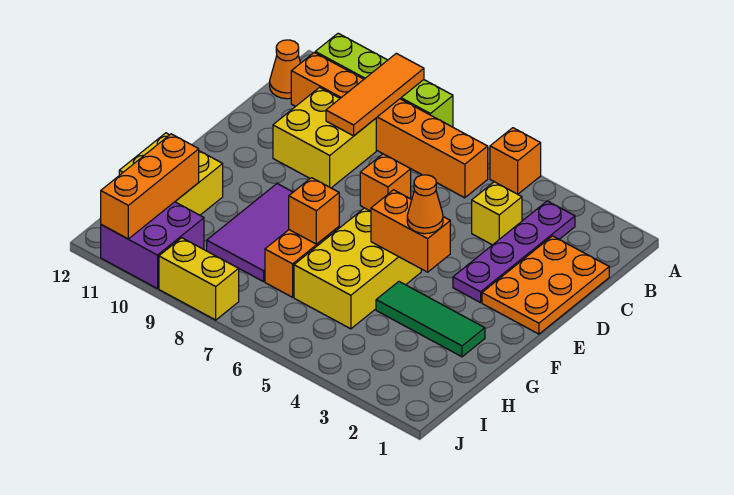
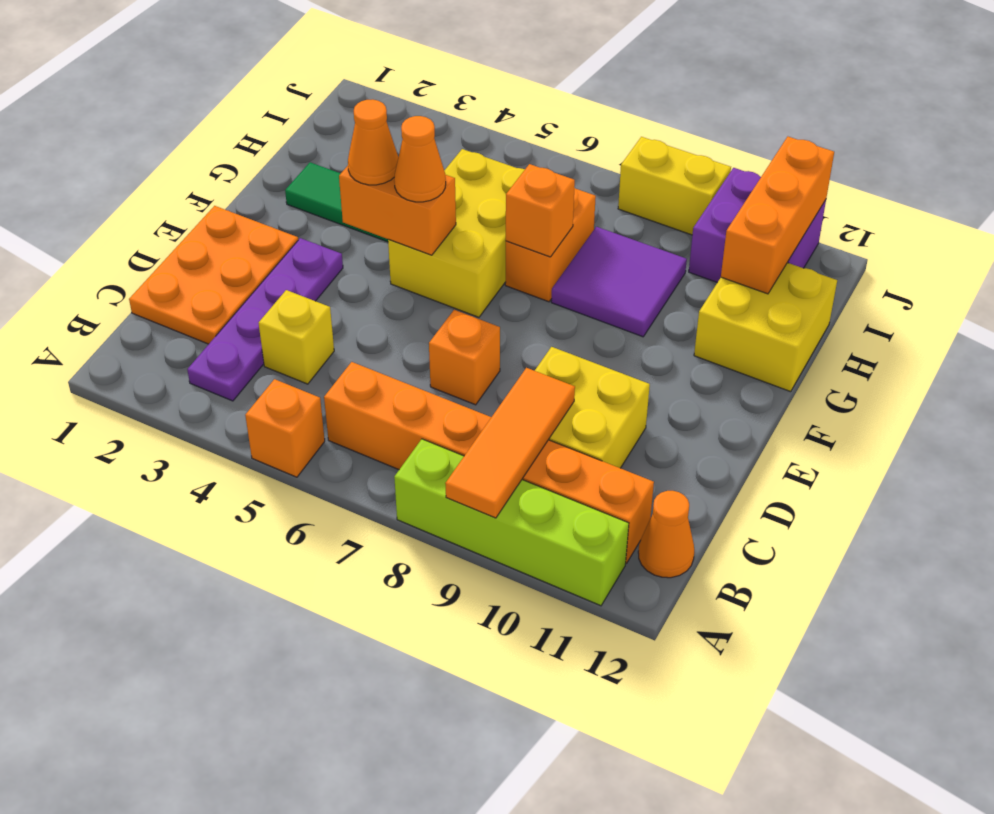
none -> orange cone F5 level 3
purple tile F8:H9 level 1 -> purple tile G8:H9 level 1

